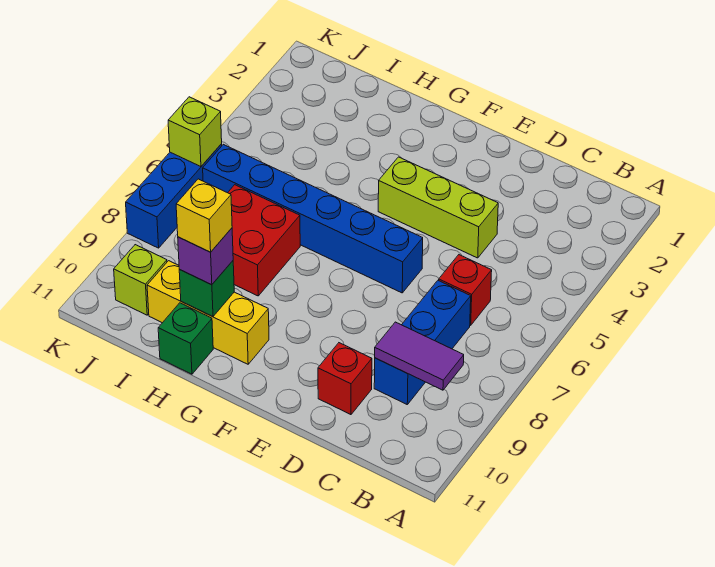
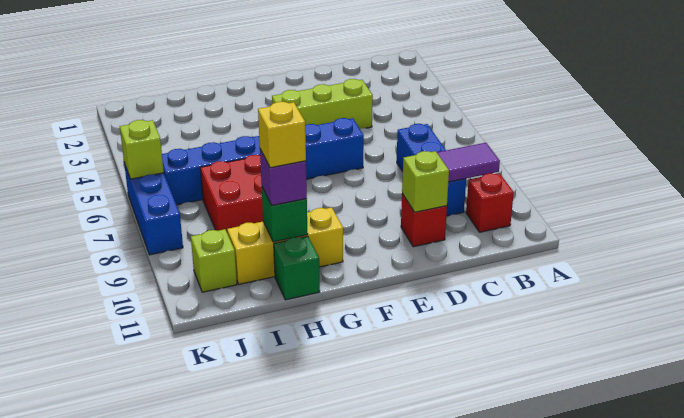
red brick C6 level 1 -> red brick B10 level 1
none -> lime brick D10 level 2

